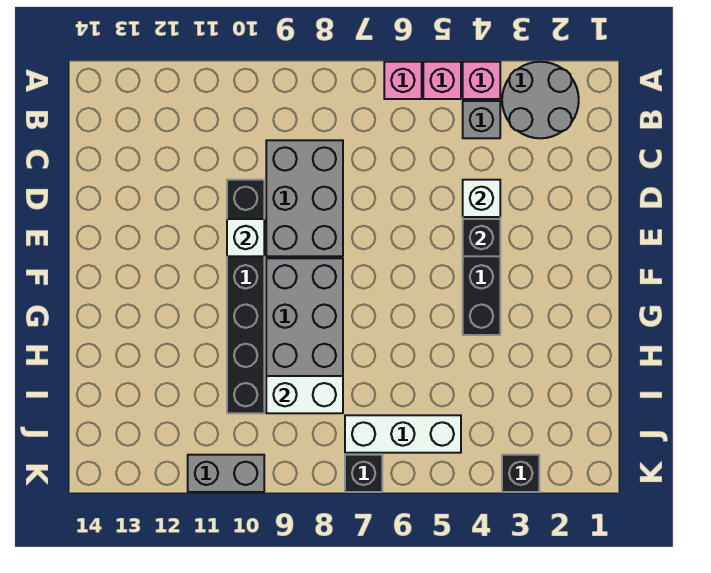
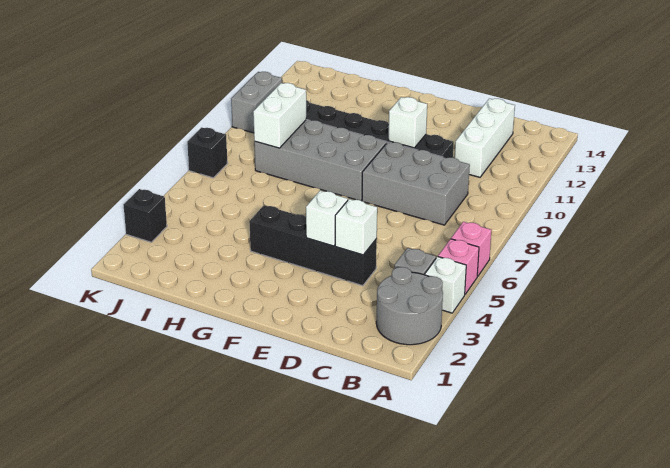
pink brick A4 level 1 -> white brick A4 level 1
black brick E4 level 2 -> white brick E4 level 2
white brick J5:J7 level 1 -> white brick C11:C13 level 1

